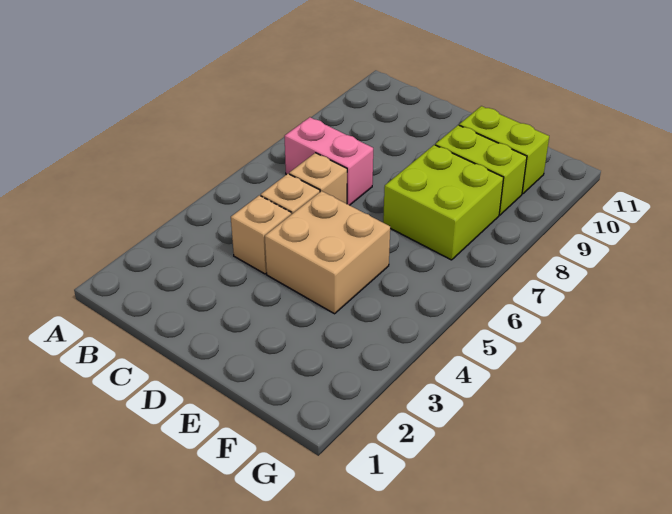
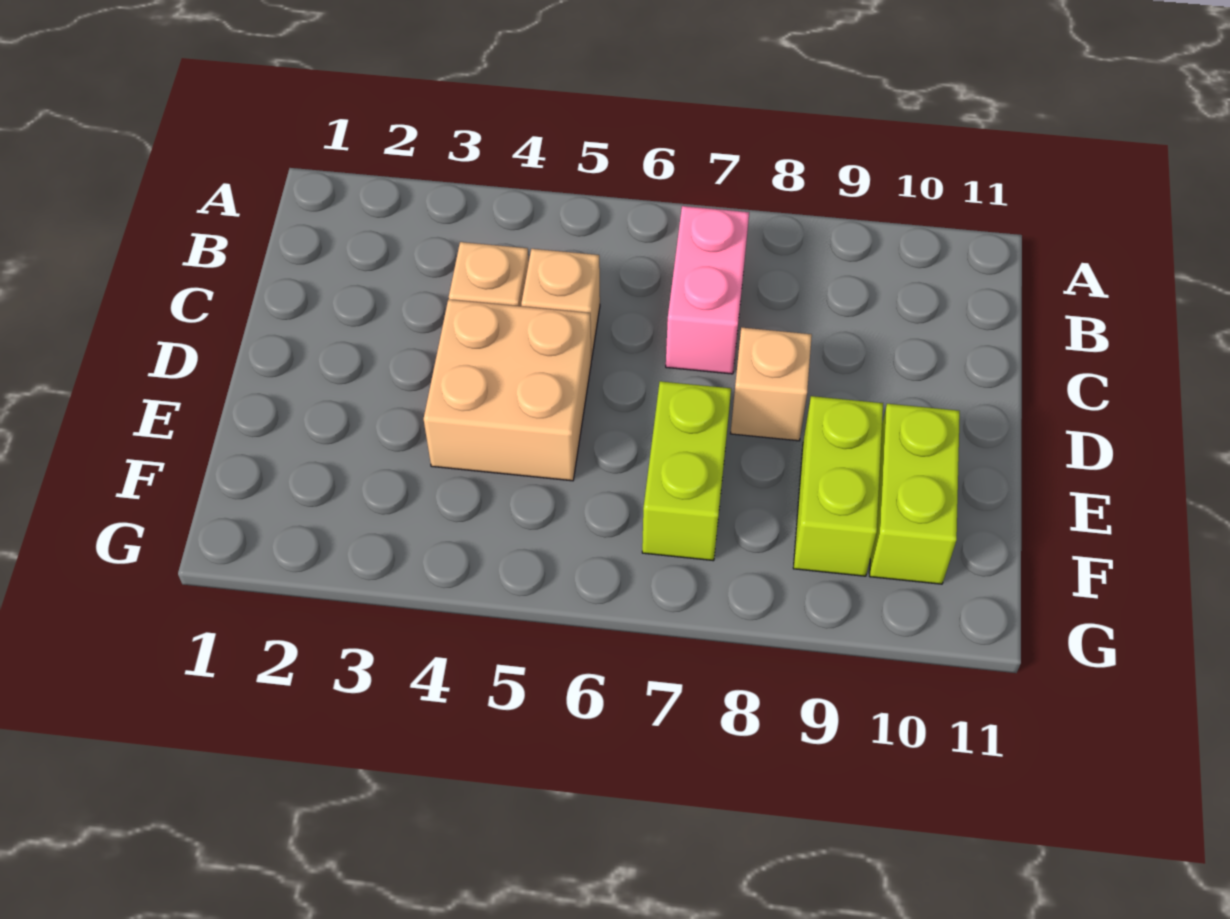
tan brick C6 level 1 -> tan brick D8 level 1
lime brick E7:F8 level 1 -> lime brick E7:F7 level 1

